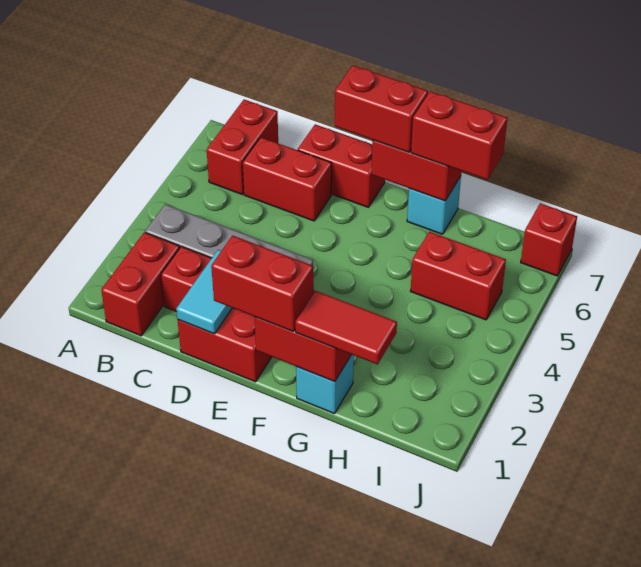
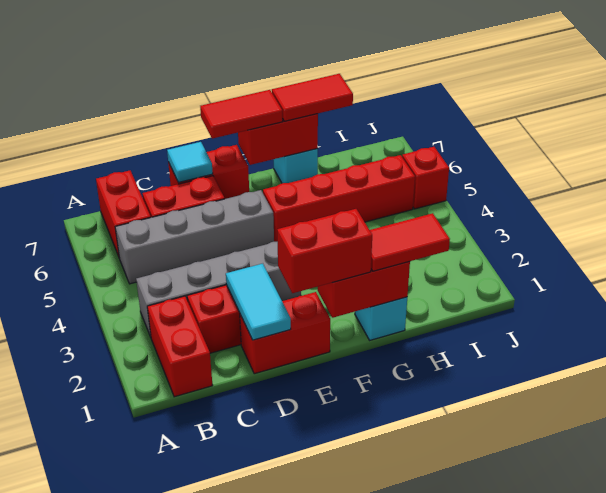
none -> grey brick B5:E5 level 1
none -> cyan tile D7 level 2
red brick E7:F7 level 3 -> red tile E7:F7 level 3
red brick G7:H7 level 3 -> red tile G7:H7 level 3
red brick H5:I5 level 1 -> red brick F5:I5 level 1
red brick J7 level 1 -> red brick J5 level 1

